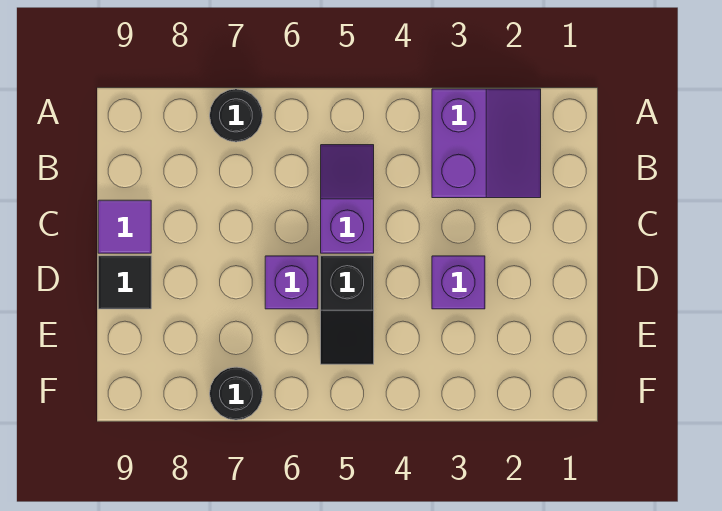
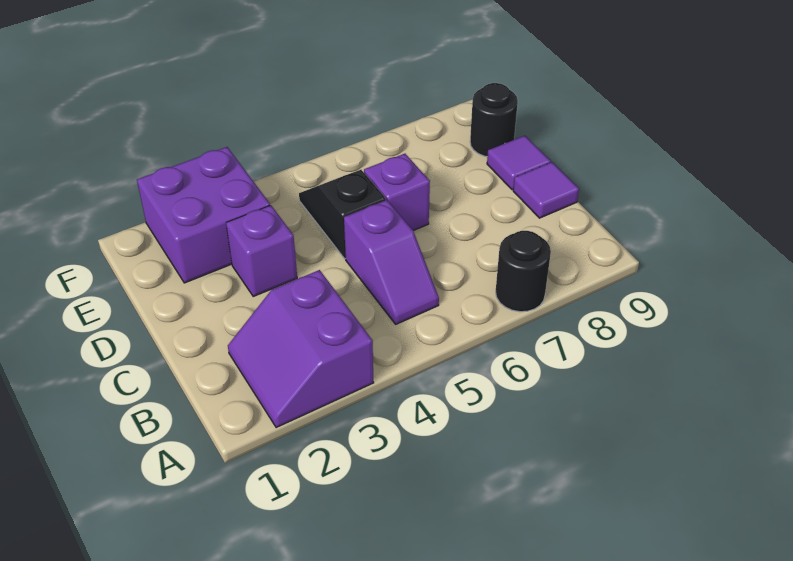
black tile D9 level 1 -> purple tile D9 level 1
none -> purple brick E2:F3 level 1
black round brick F7 level 1 -> black round brick E9 level 1

